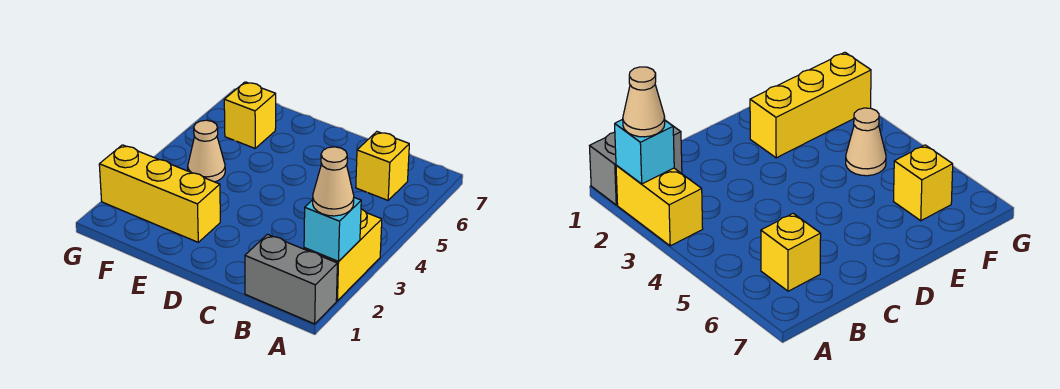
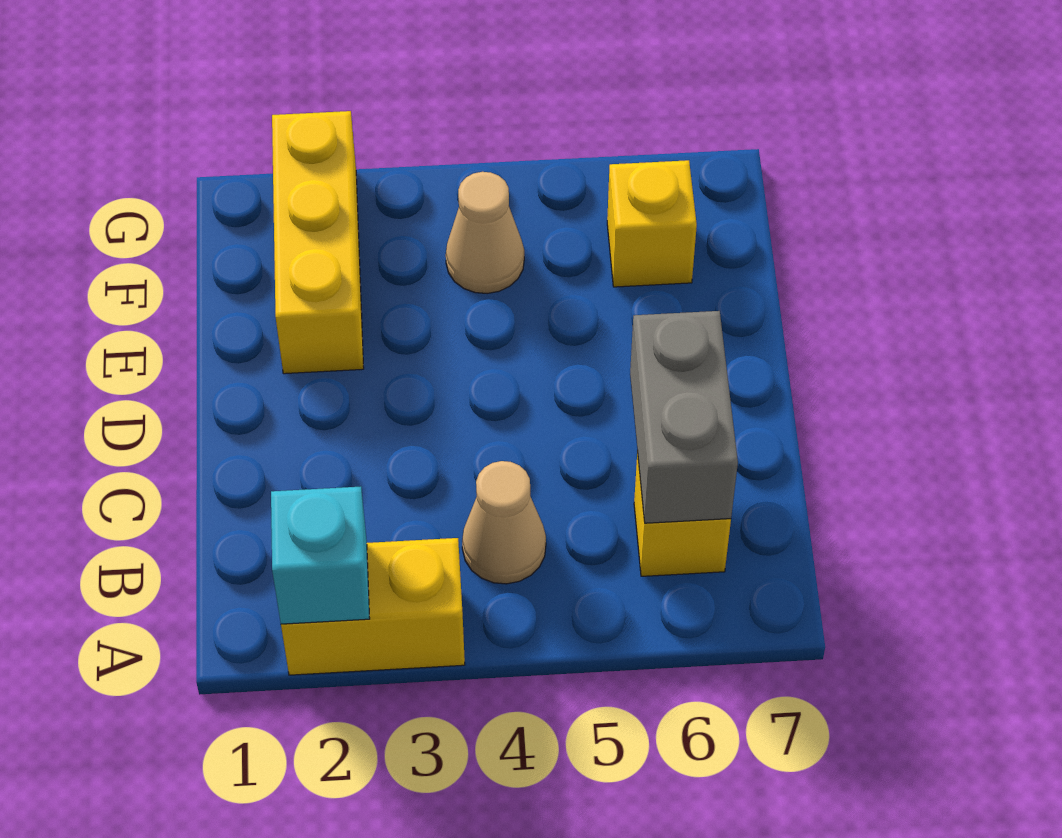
grey brick A1:B1 level 1 -> grey brick B6:C6 level 2
tan cone A2 level 3 -> tan cone B4 level 1

